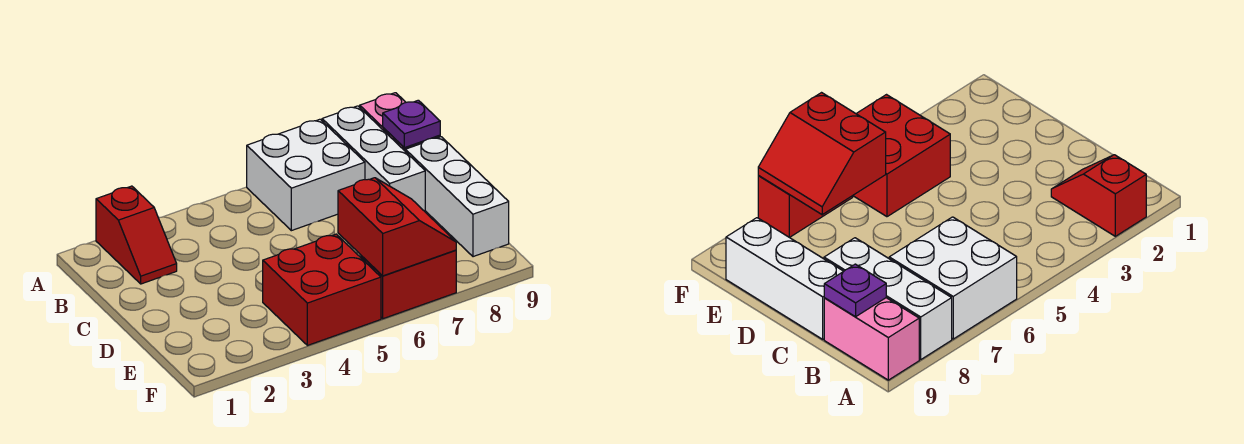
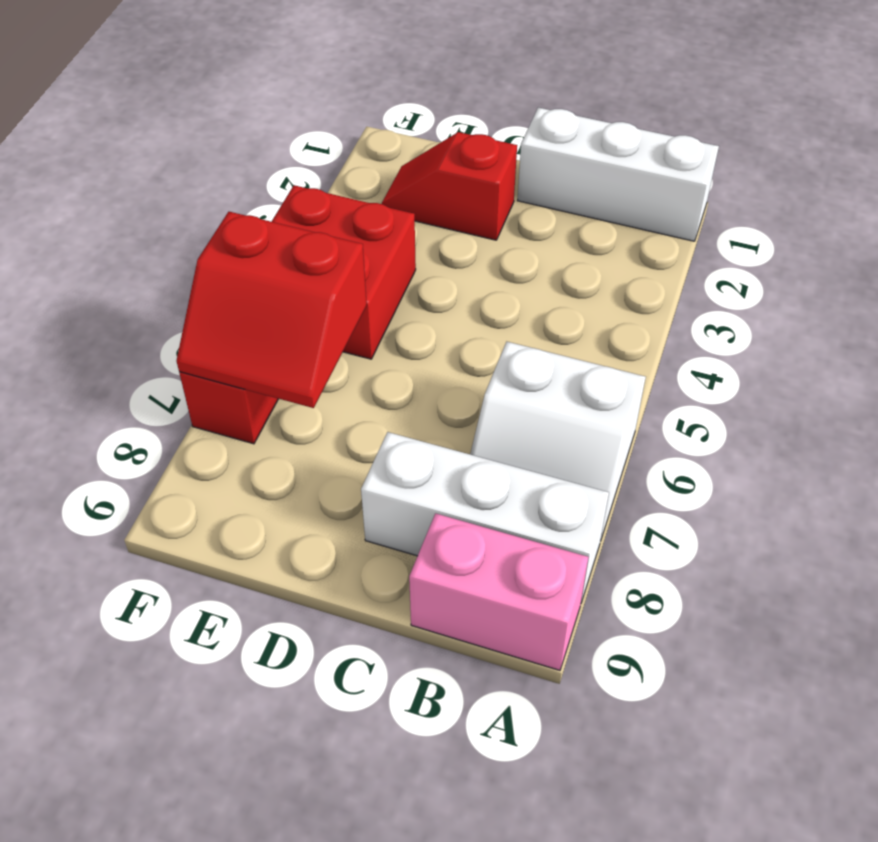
red slope A2:B2 level 1 top A -> red slope D2:E2 level 1 top D
white brick A6:B7 level 1 -> white slope A6:B7 level 1 top 6
purple plate B9 level 2 -> none
white brick C9:E9 level 1 -> white brick A1:C1 level 1

